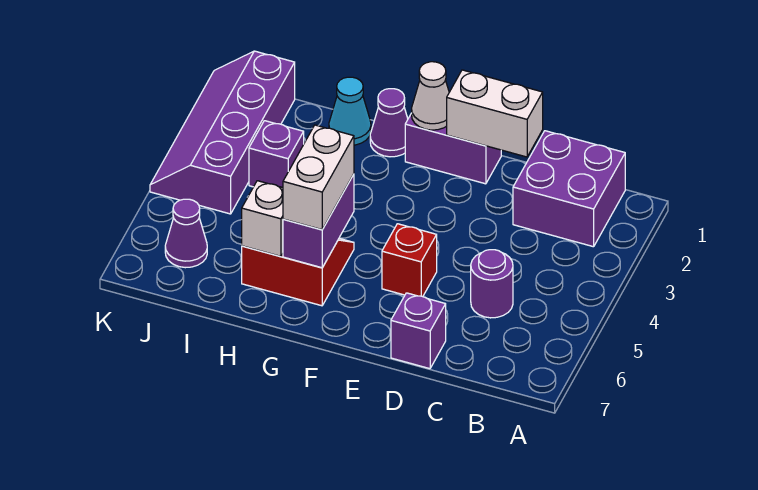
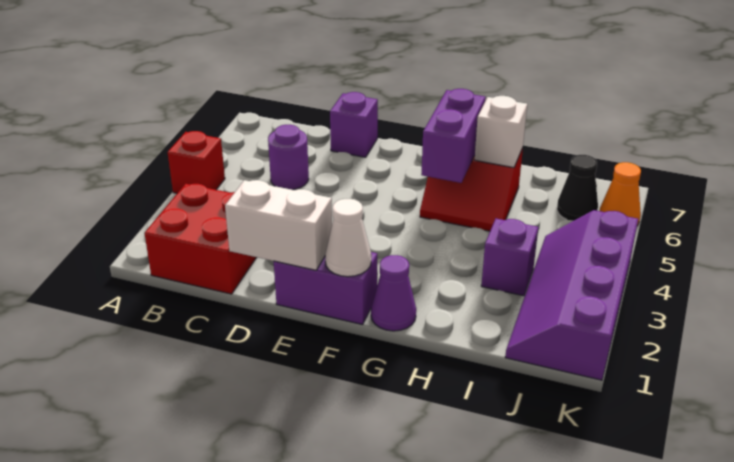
purple brick B1:C2 level 1 -> red brick B1:C2 level 1
red brick E5 level 1 -> red brick A4 level 1
white brick G5:G6 level 3 -> none
cyan cone H1 level 1 -> none
purple slope J1:K4 level 1 top J -> purple slope J1:K4 level 1 top K
purple cone J6 level 1 -> black cone J6 level 1
none -> orange cone K6 level 1

